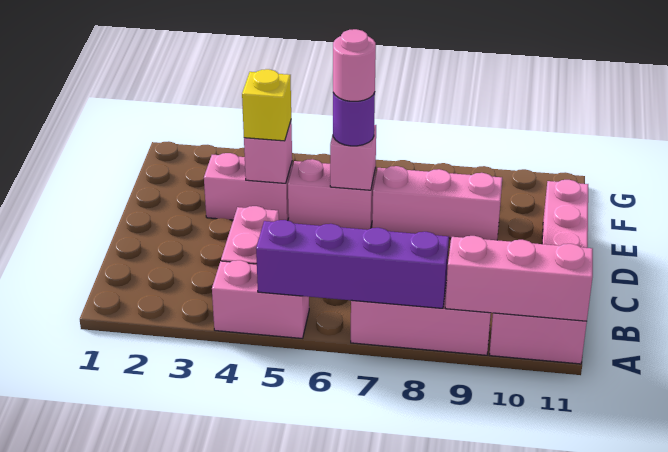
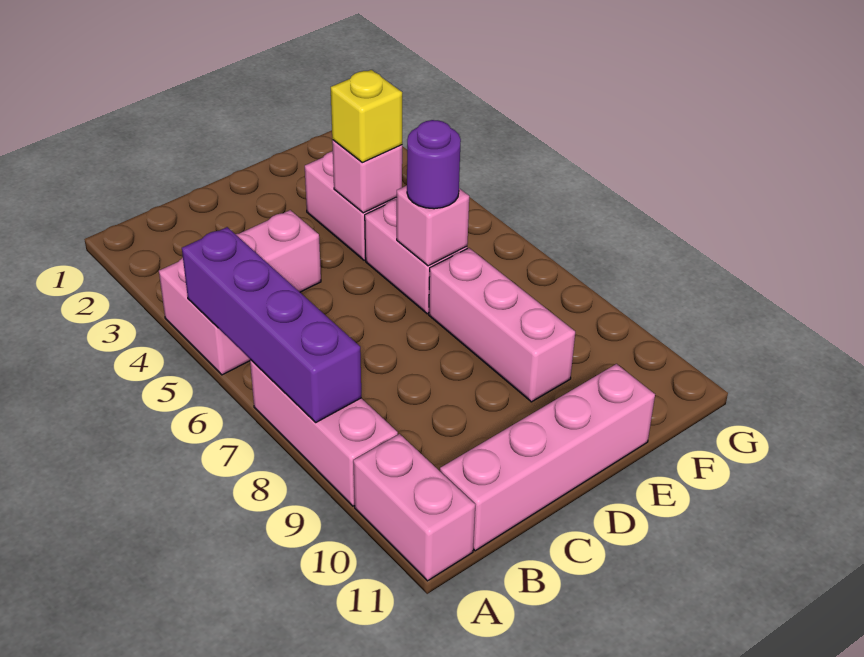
pink brick A9:A11 level 2 -> none
pink round brick E6 level 4 -> none

